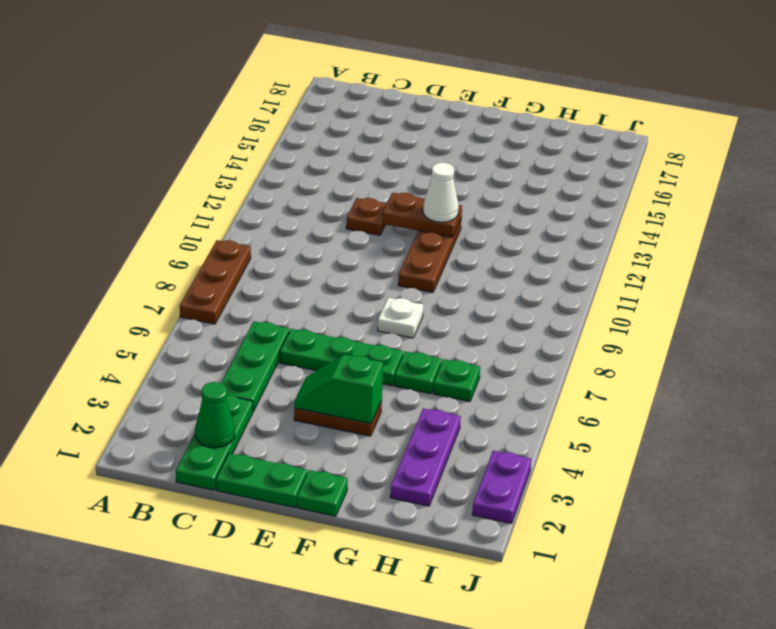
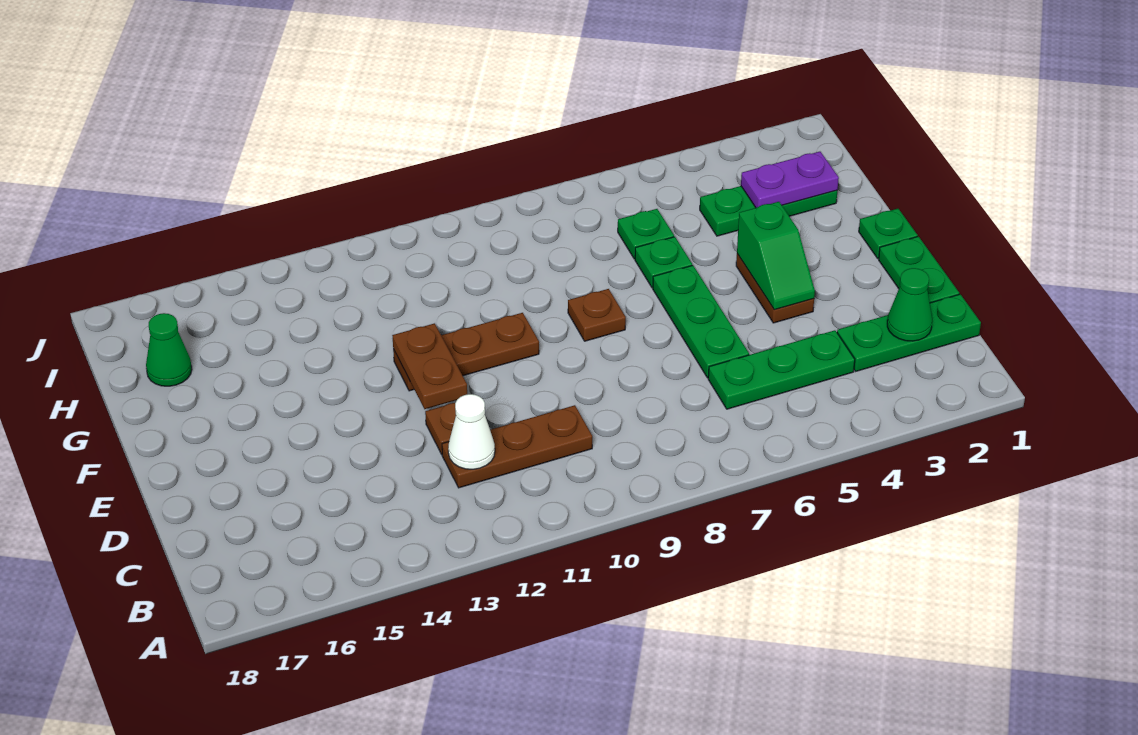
brown plate A7:A9 level 1 -> brown plate C10:C12 level 1
white plate F8 level 1 -> brown plate F8 level 1
white cone F12 level 3 -> white cone C12 level 2
purple plate H2:H4 level 1 -> green plate H2:H4 level 1
none -> green cone H17 level 1
purple plate J2:J3 level 1 -> purple plate H2:H3 level 2

